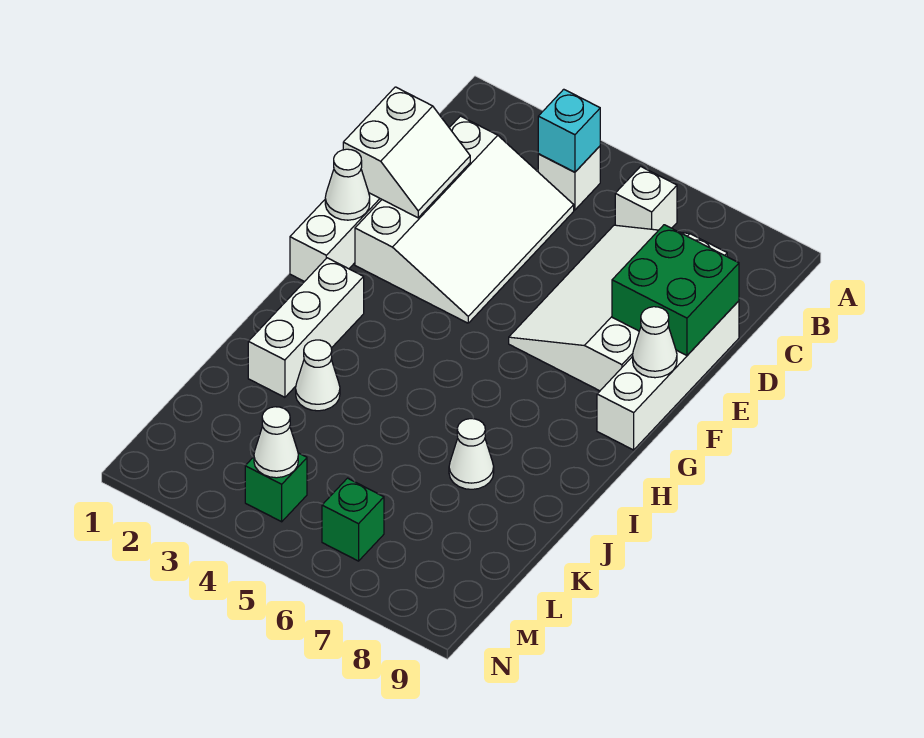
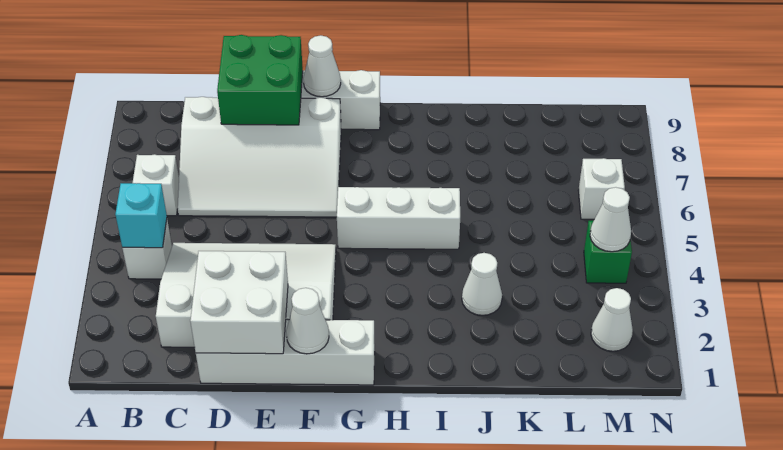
white slope D1:E2 level 2 top 1 -> white brick D1:E2 level 2
white brick H2:J2 level 1 -> white brick G5:I5 level 1
white cone J7 level 1 -> white cone M2 level 1
green brick M6 level 1 -> white brick M6 level 1

